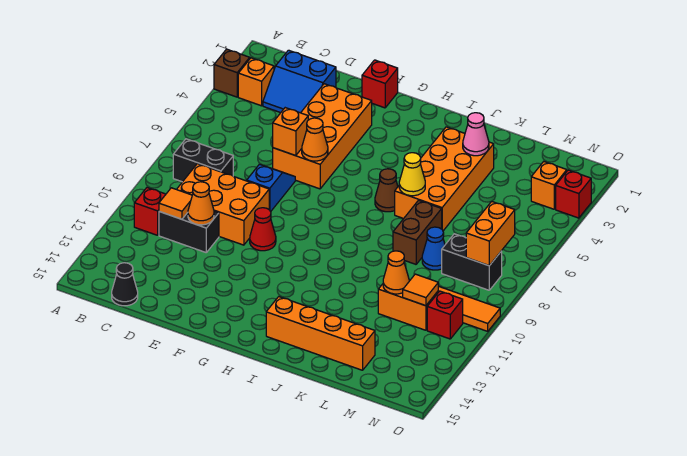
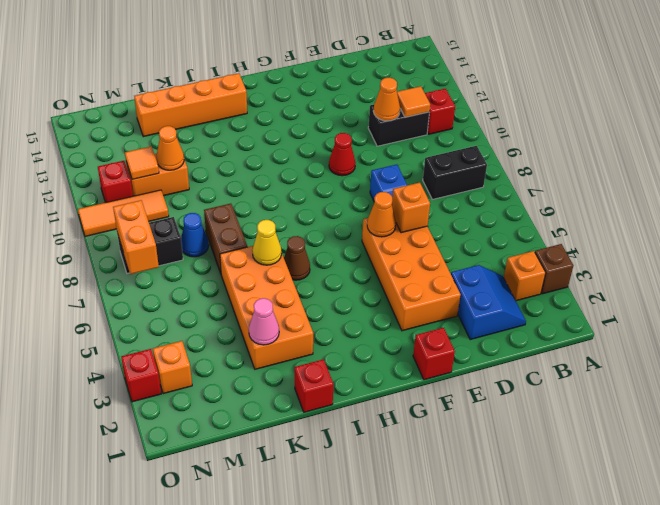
blue slope C2:D3 level 1 top 2 -> blue slope C2:D3 level 1 top D
orange brick C9:E10 level 1 -> none
black cone C15 level 1 -> none
none -> red brick J1 level 1

